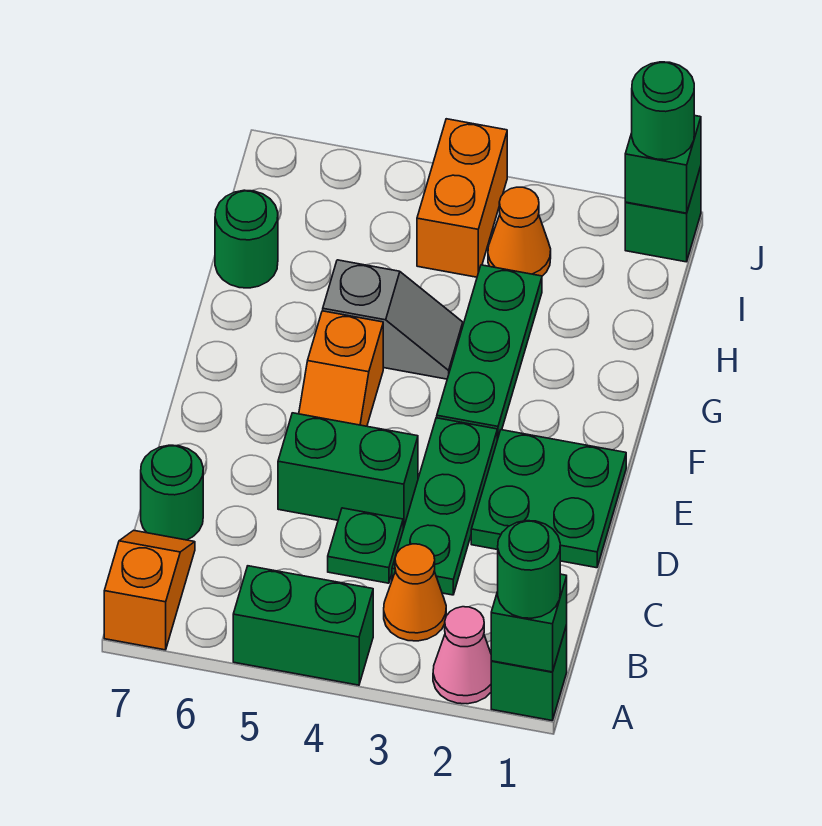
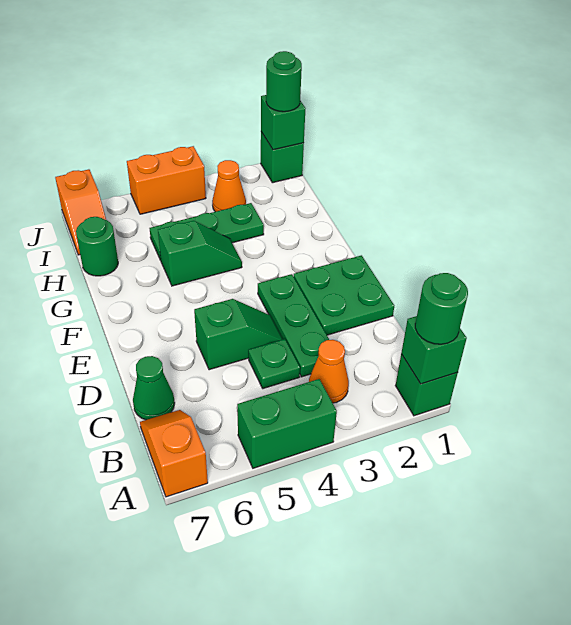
pink cone A2 level 1 -> none
green round brick C7 level 1 -> green cone C7 level 1
green brick D4:D5 level 1 -> green slope D4:D5 level 1 top 5
orange slope E5:F5 level 1 top F -> orange slope I7:J7 level 1 top J
green plate F3:H3 level 1 -> green plate H3:H5 level 1
grey slope G4:G5 level 1 top 5 -> green slope G4:G5 level 1 top 5
orange brick I4:J4 level 1 -> orange brick J4:J5 level 1

